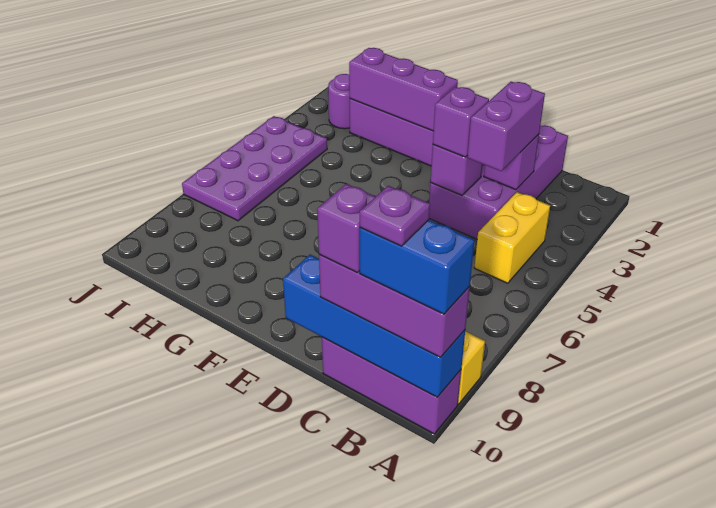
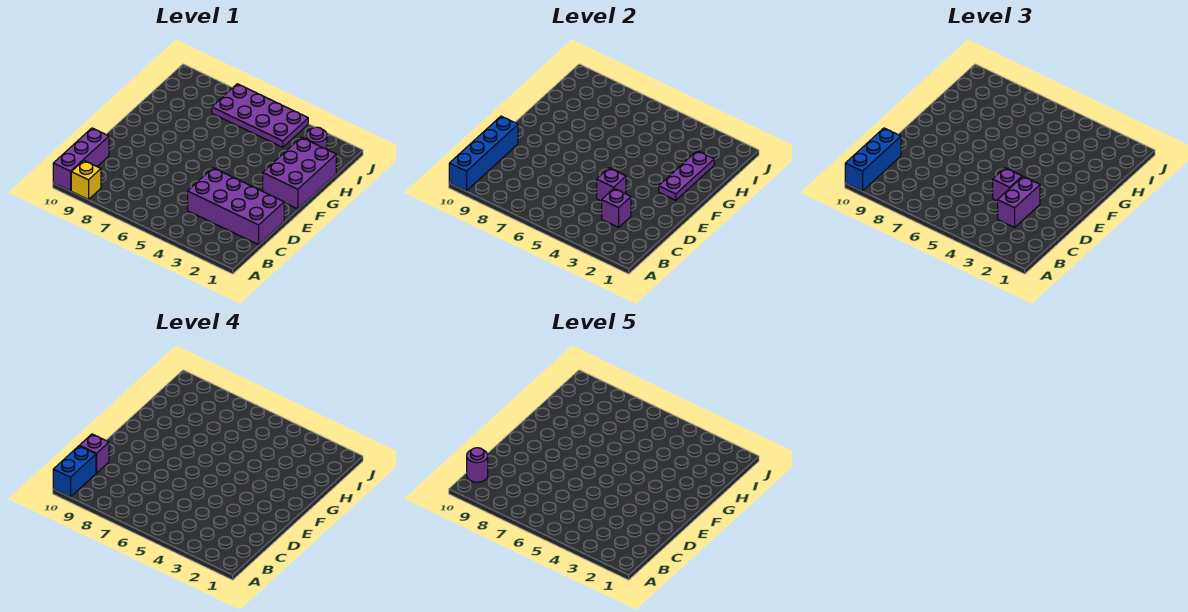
purple brick A10:C10 level 3 -> blue brick A10:C10 level 3
yellow brick B4:B5 level 1 -> none
purple plate B10 level 5 -> purple round brick B10 level 5
purple brick C3:C4 level 3 -> purple brick C3:D3 level 3
purple brick F2:H2 level 2 -> purple plate F2:H2 level 2

